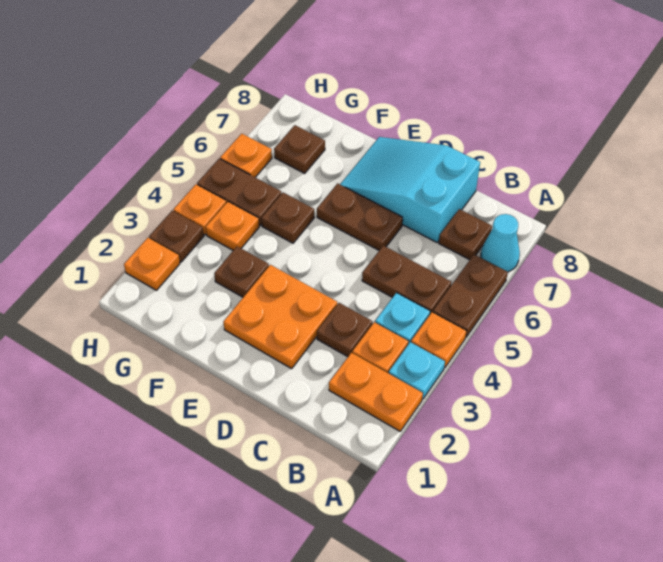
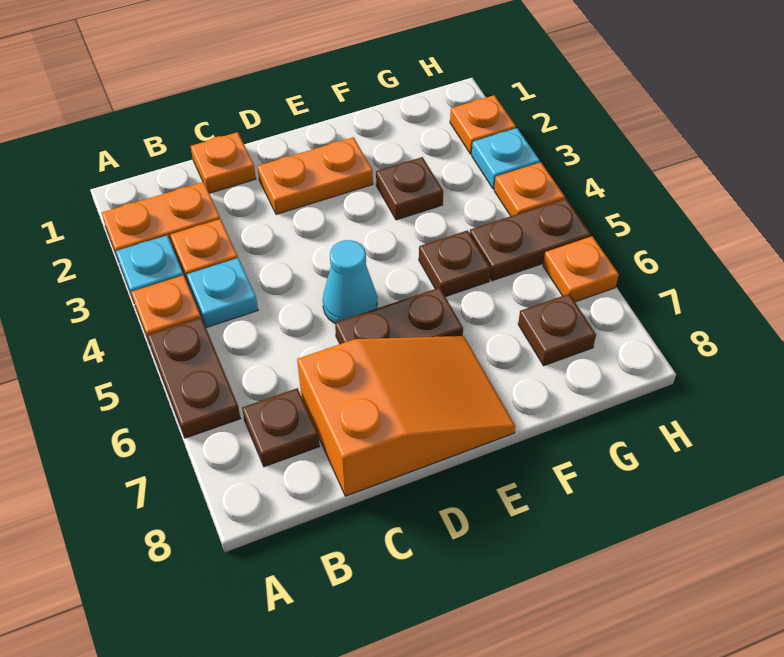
cyan cone A7 level 1 -> cyan cone D5 level 1
brown plate B5:C5 level 1 -> none
brown plate C3 level 1 -> none
cyan slope C7:E8 level 1 top C -> orange slope C7:E8 level 1 top C
orange plate D2:E3 level 1 -> orange plate D2:E2 level 1
orange plate G4 level 1 -> orange plate C1 level 1
brown plate H3 level 1 -> cyan plate H3 level 1

